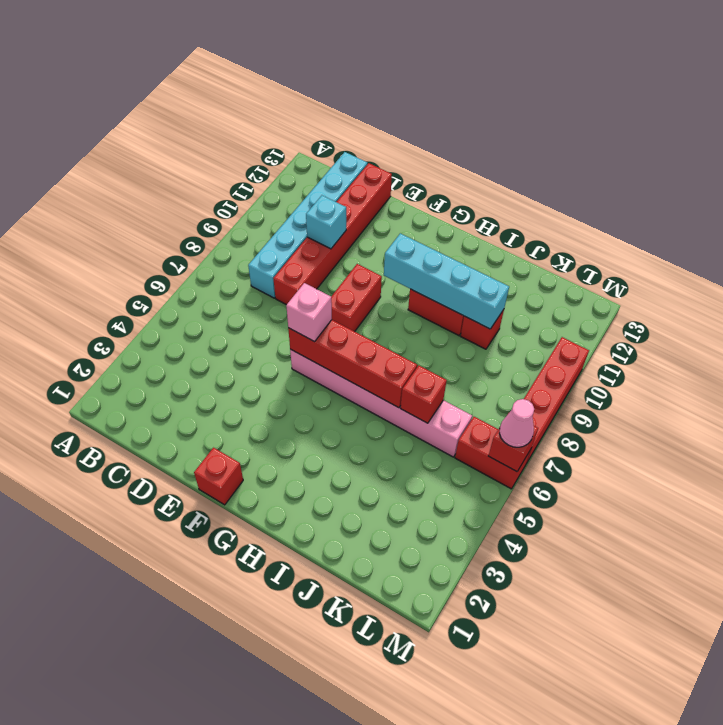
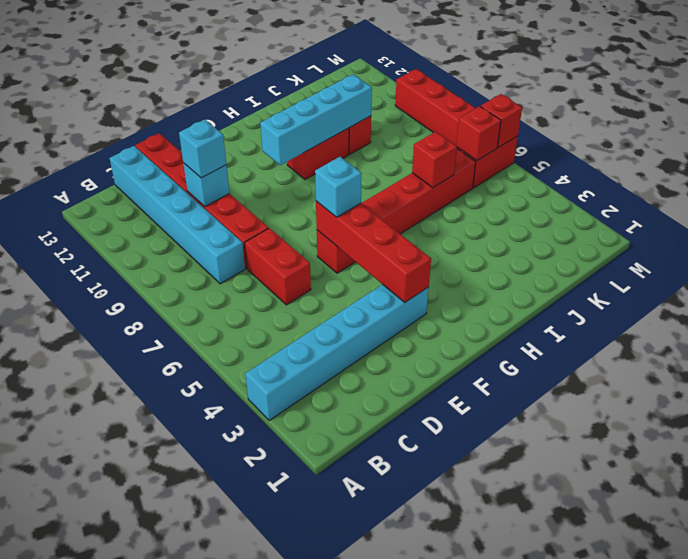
none -> cyan brick A3:F3 level 1
none -> cyan brick D10 level 3
red brick F1 level 1 -> red brick L6 level 2
pink brick F6:K6 level 1 -> red brick F6:K6 level 1
red brick F6:I6 level 2 -> red brick F3:F6 level 2
pink brick F6 level 3 -> cyan brick F6 level 3
red brick F8:F9 level 1 -> red brick D6:D7 level 1
pink cone M6 level 3 -> none

